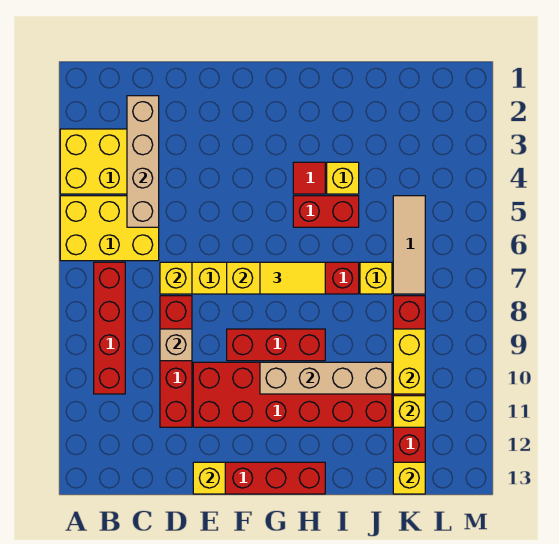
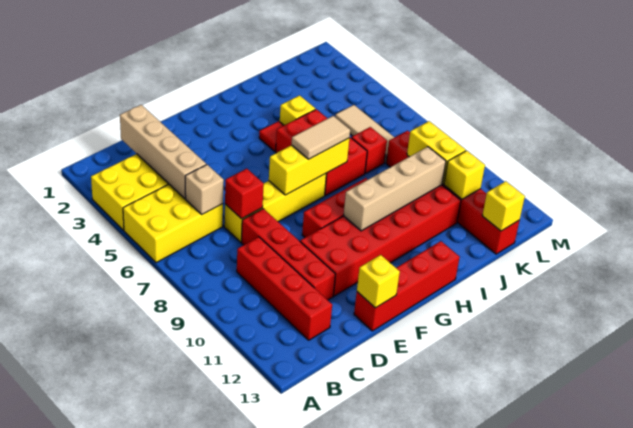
red brick B7:B10 level 1 -> red brick C9:C12 level 1
yellow brick D7 level 2 -> red brick D7 level 2
tan brick D9 level 2 -> tan brick C6 level 2
yellow tile G7:H7 level 3 -> tan tile G7:H7 level 3
yellow brick J7 level 1 -> red brick J7 level 1

